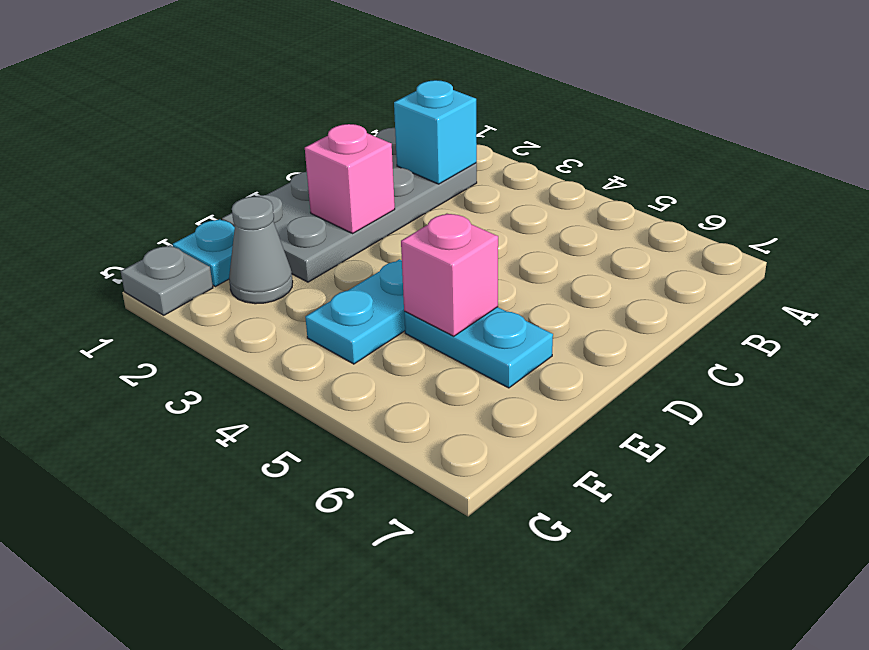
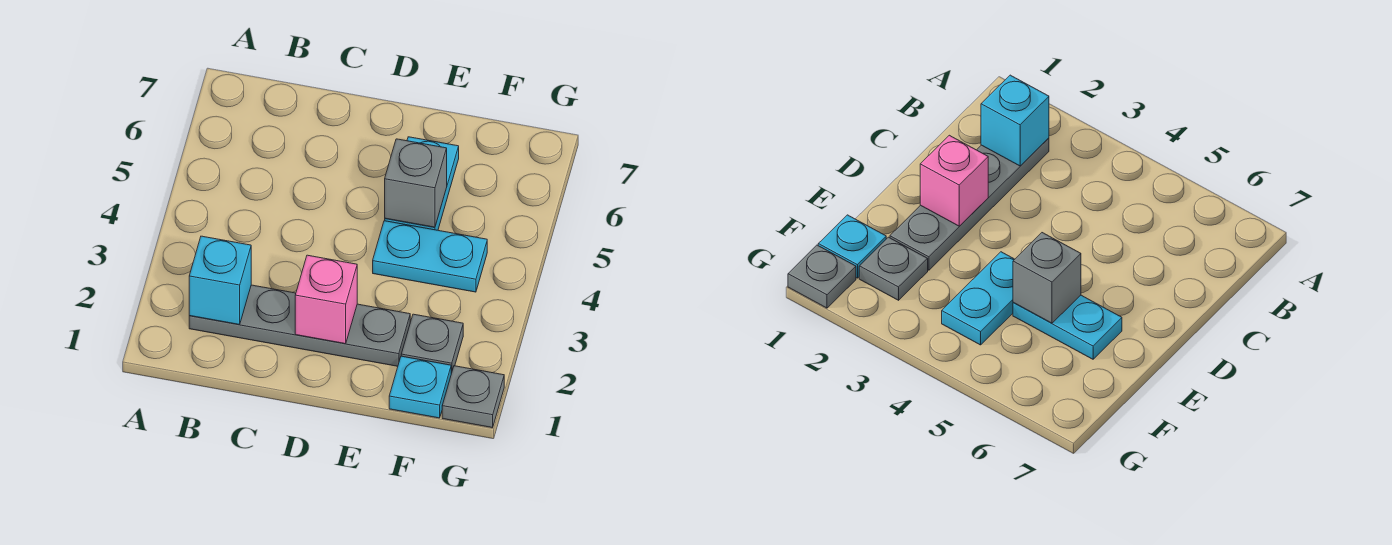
grey plate B1:E2 level 1 -> grey plate B2:E2 level 1
pink brick E5 level 2 -> grey brick E5 level 2
grey cone F2 level 1 -> grey plate F2 level 1

